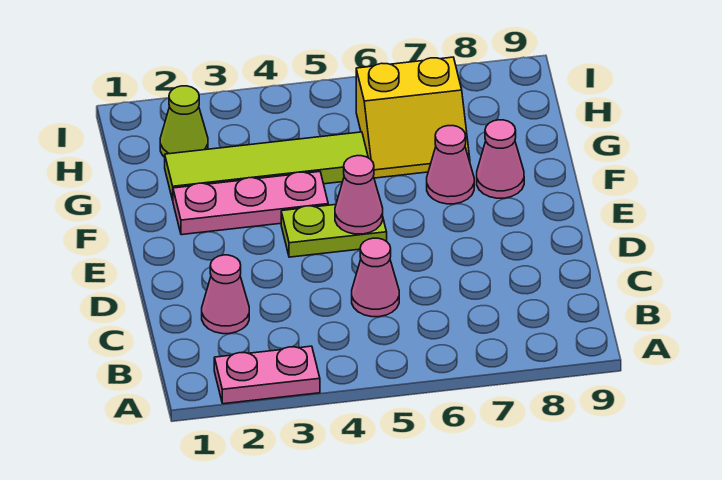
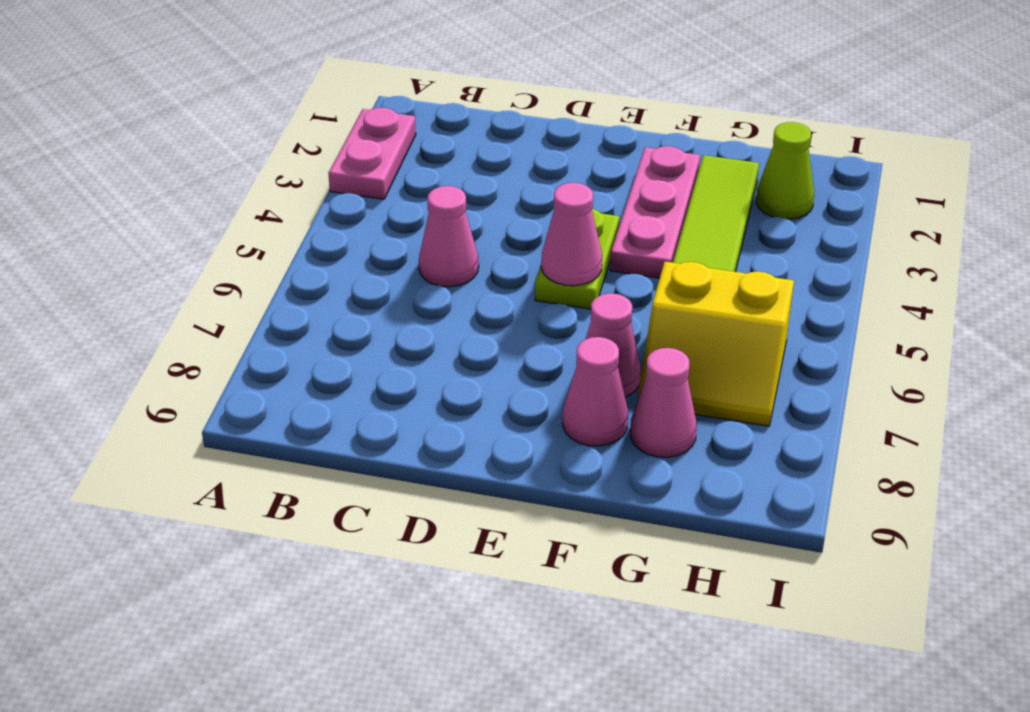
pink cone C2 level 1 -> pink cone G8 level 1
yellow slope G6:H7 level 1 top H -> yellow slope G6:H7 level 1 top 6

